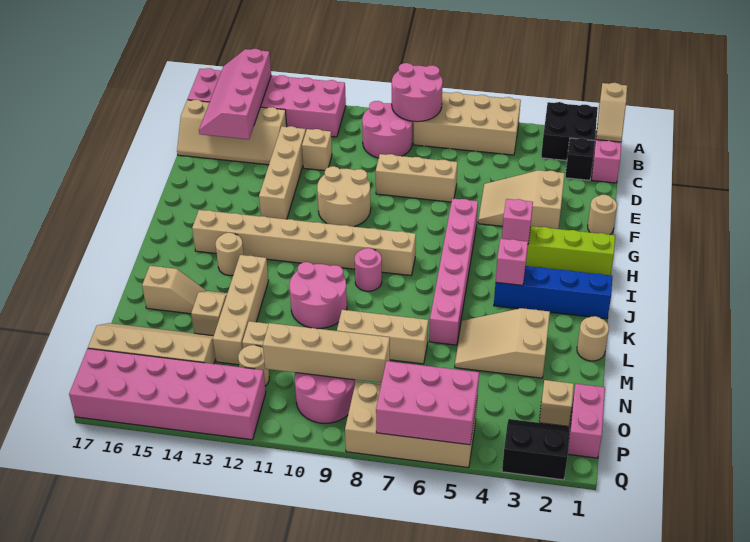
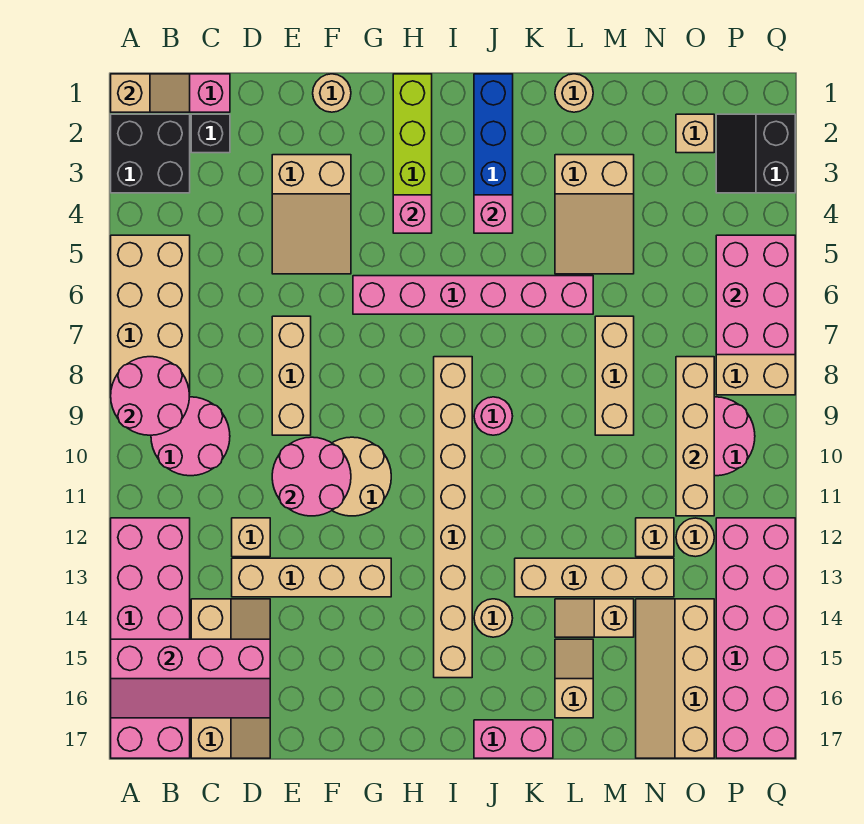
pink round brick K10:L11 level 1 -> pink round brick E10:F11 level 2
pink brick O1:P1 level 1 -> pink brick J17:K17 level 1

